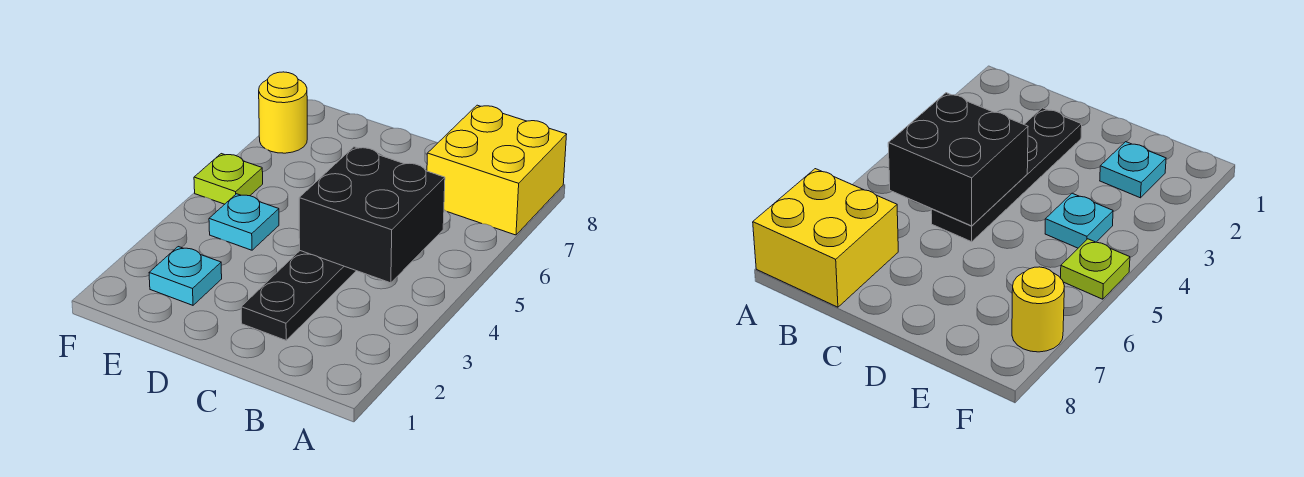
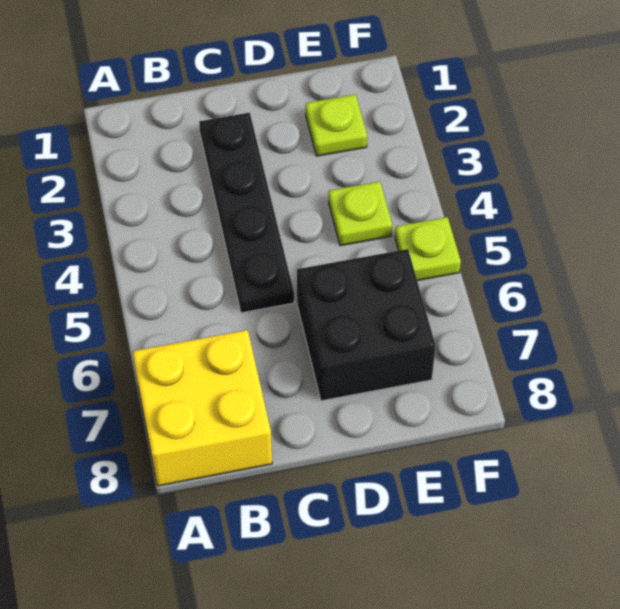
black brick B4:C5 level 2 -> black brick D6:E7 level 1
cyan plate E2 level 1 -> lime plate E2 level 1
cyan plate E4 level 1 -> lime plate E4 level 1
yellow round brick F7 level 1 -> none

